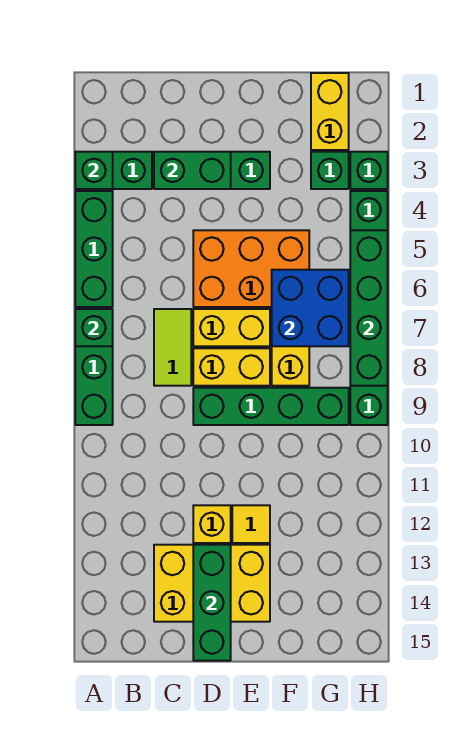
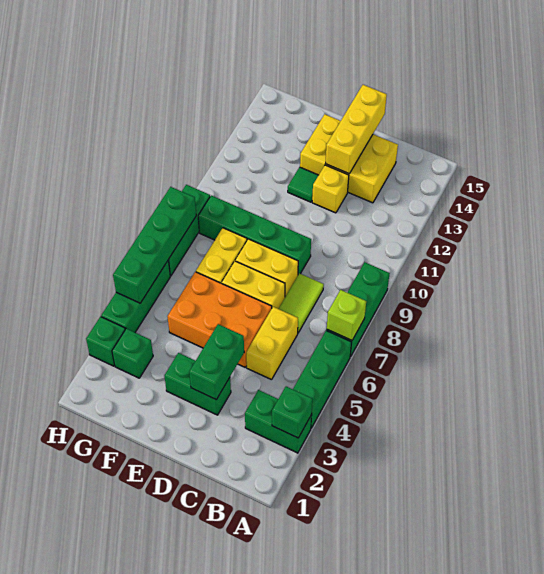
green brick A7 level 2 -> lime brick A7 level 2
green brick C3:D3 level 2 -> green brick D3:D4 level 2
green brick D13:D15 level 2 -> yellow brick D13:D15 level 2
yellow tile E12 level 1 -> green tile E12 level 1
blue brick F6:G7 level 2 -> none
yellow brick G1:G2 level 1 -> yellow brick C5:C6 level 1

